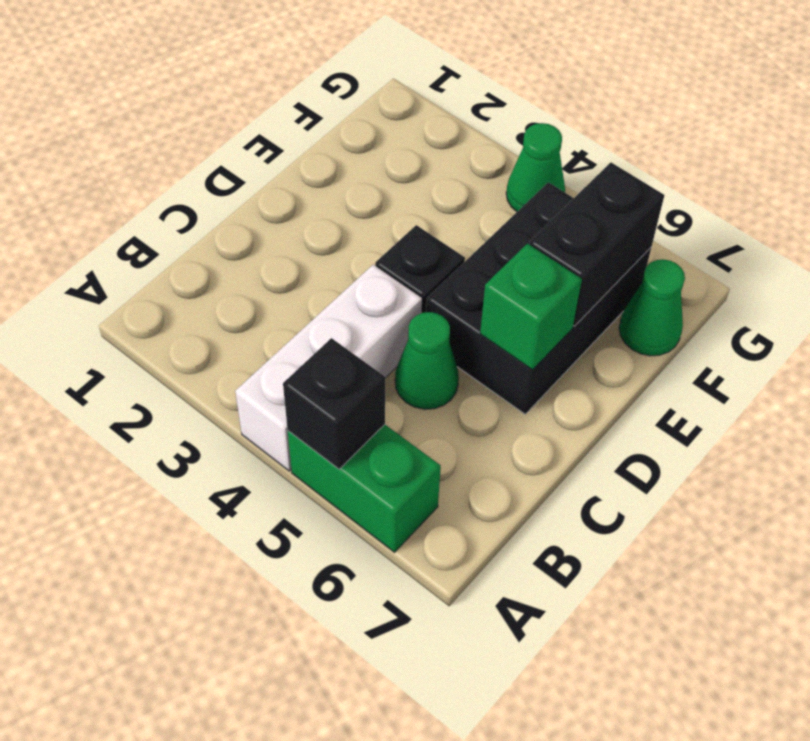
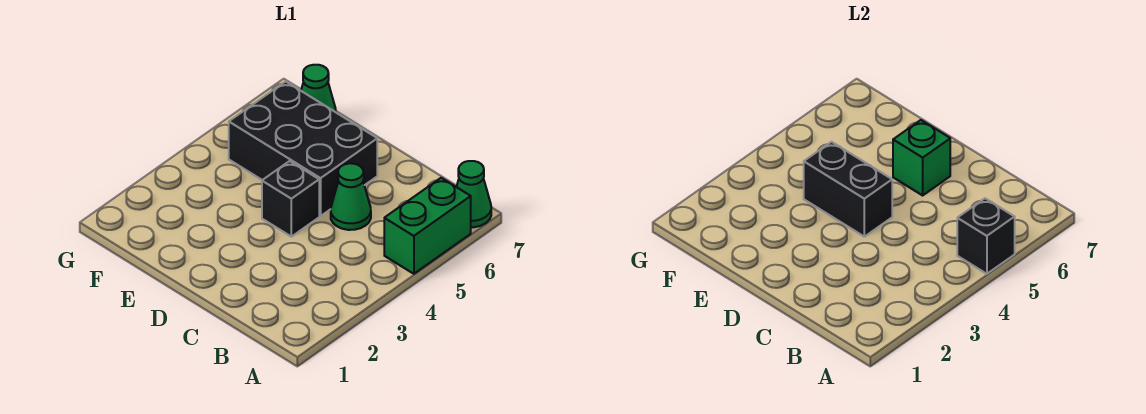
white brick A4:C4 level 1 -> none
black brick E6:F6 level 2 -> black brick D4:E4 level 2
green cone G4 level 1 -> green cone A7 level 1

